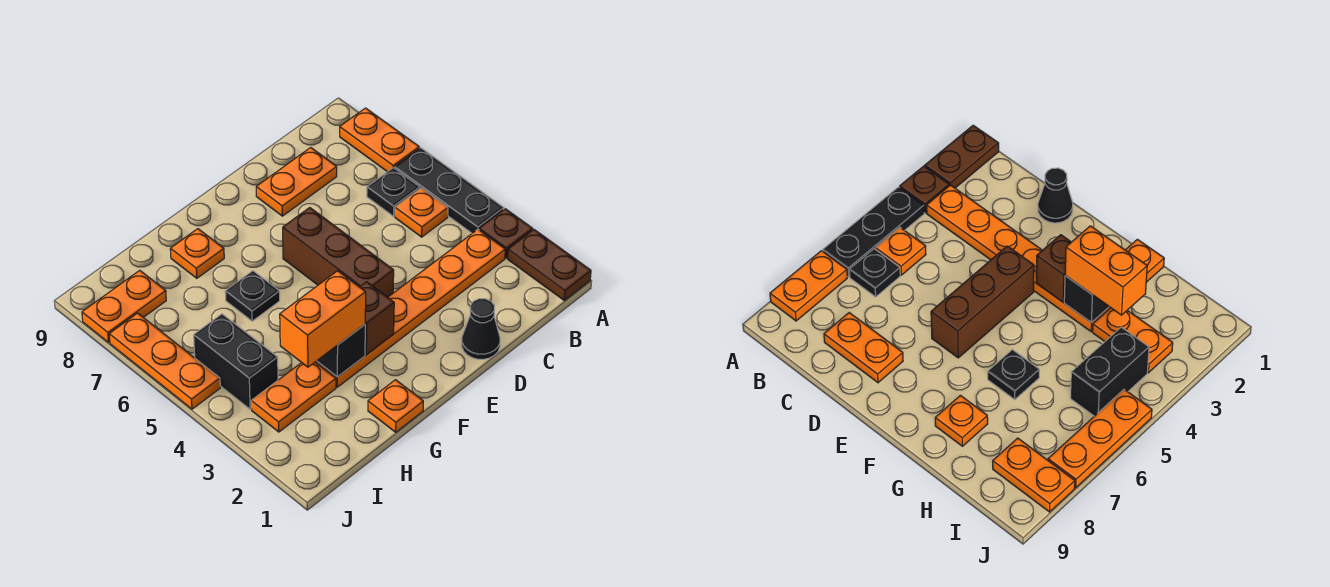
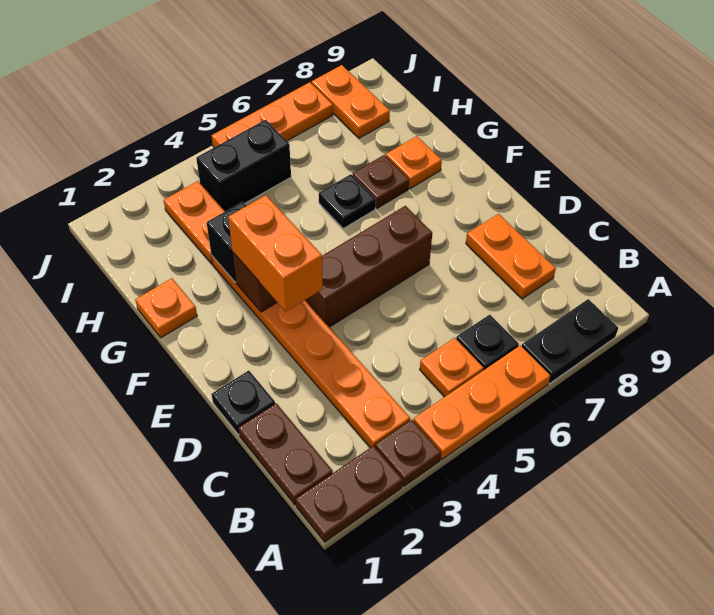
black plate A4:A6 level 1 -> orange plate A4:A6 level 1
orange plate A7:A8 level 1 -> black plate A7:A8 level 1
none -> brown plate B1:C1 level 1
black cone D1 level 1 -> black plate D1 level 1
orange brick G3:H3 level 3 -> orange brick E3:F3 level 3
none -> brown plate G7 level 1

